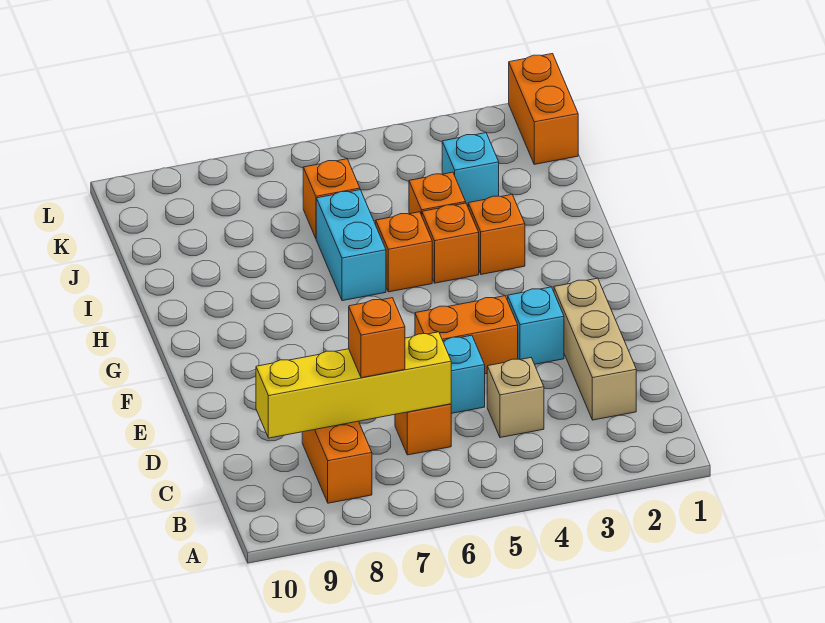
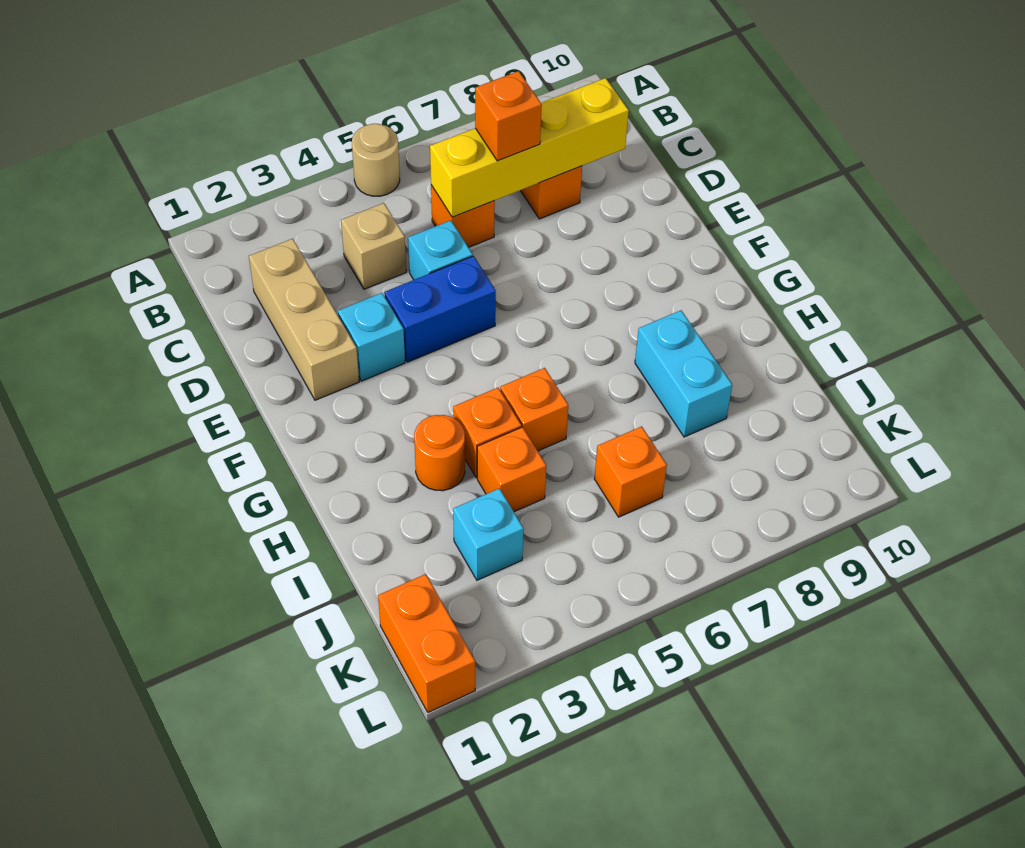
none -> tan round brick A5 level 1
orange brick E4:E5 level 1 -> blue brick E4:E5 level 1
orange brick H3 level 1 -> orange round brick H3 level 1
cyan brick H6:I6 level 1 -> cyan brick H8:I8 level 1

